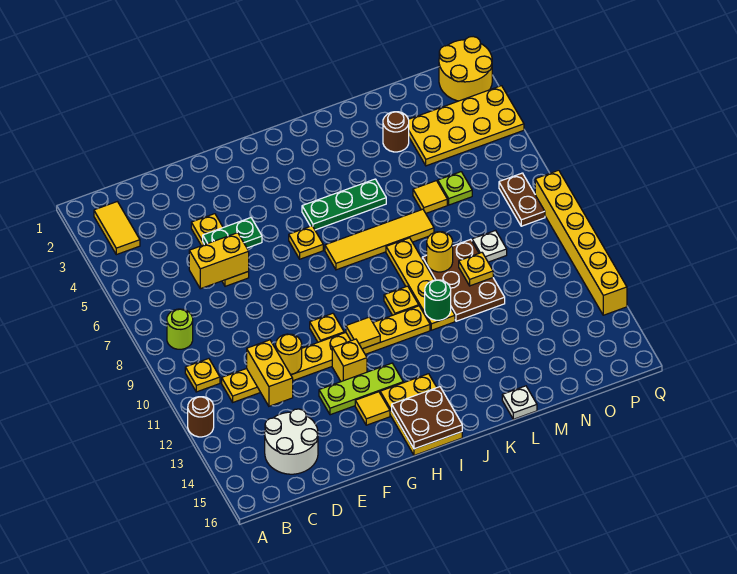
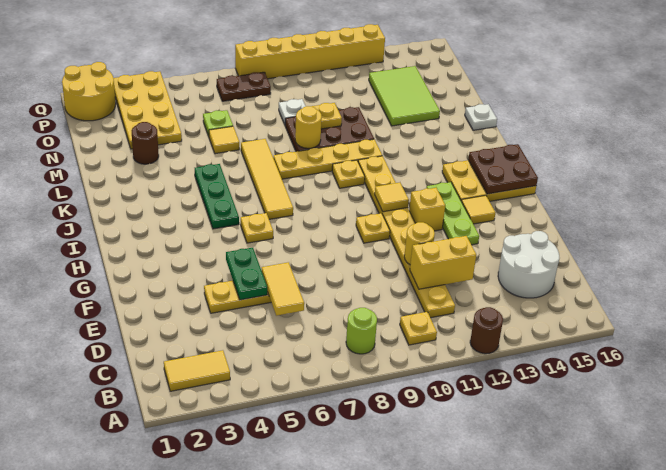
yellow brick D6:E6 level 2 -> yellow tile D6:E6 level 2
green round brick K11 level 2 -> none
none -> lime tile M13:O14 level 1

